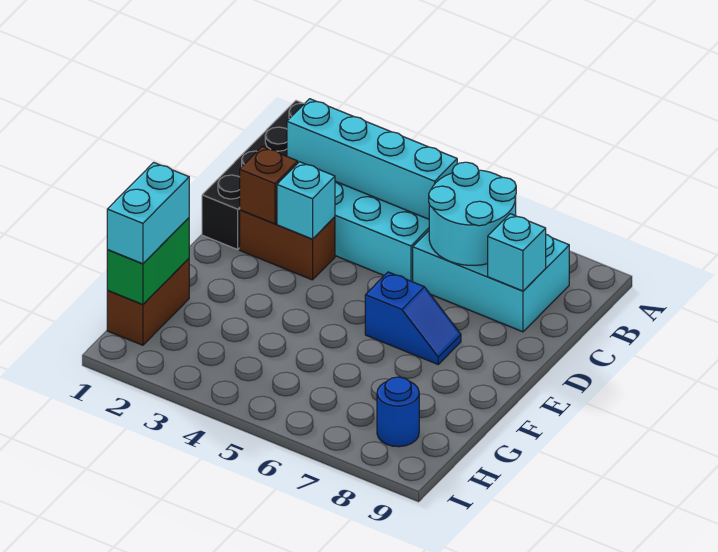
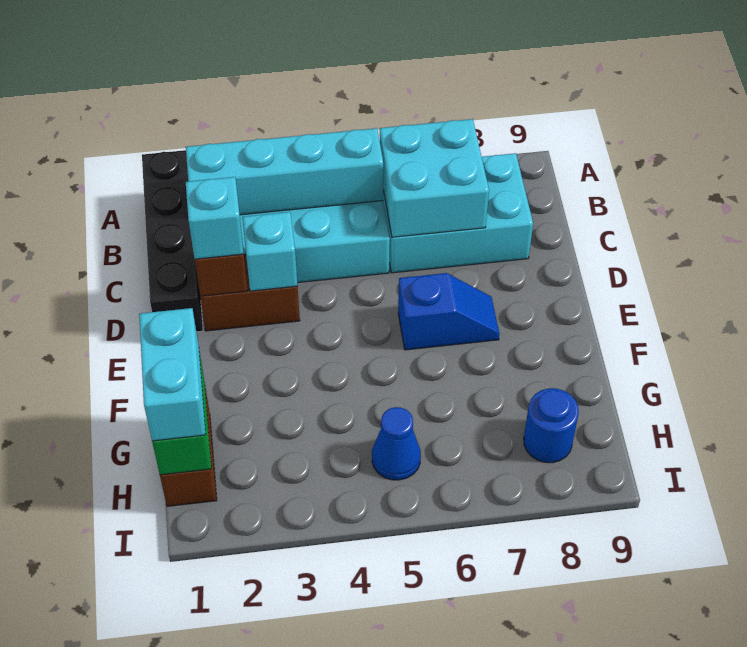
cyan round brick B6:C7 level 2 -> cyan brick B6:C7 level 2
cyan brick C8 level 2 -> cyan brick D2 level 3
none -> blue cone H5 level 1

